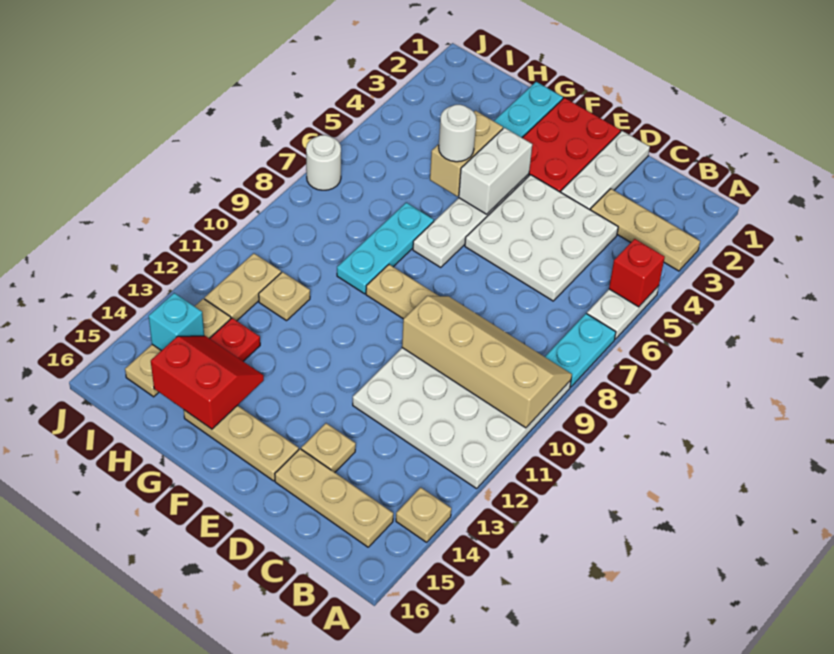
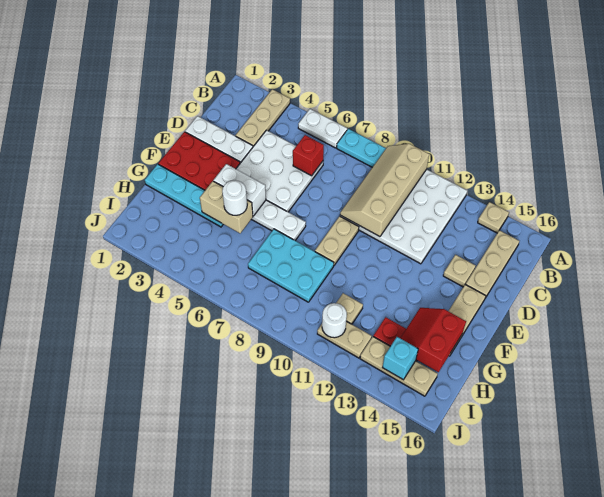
red brick A5 level 2 -> red brick C6 level 2
cyan plate G7:G9 level 1 -> cyan plate G7:H9 level 1
white round brick J7 level 1 -> white round brick I11 level 2

